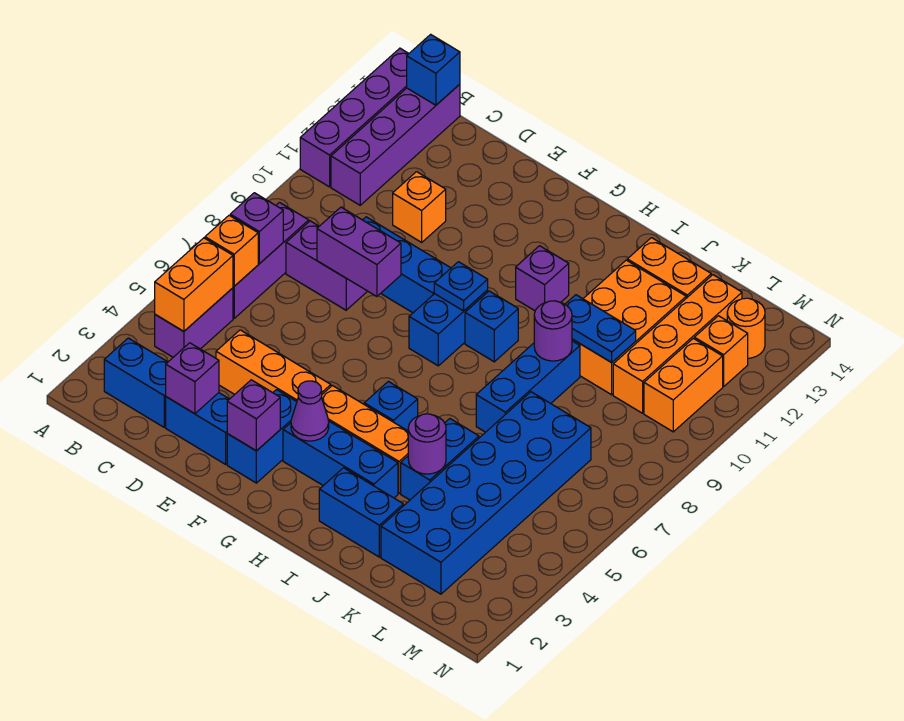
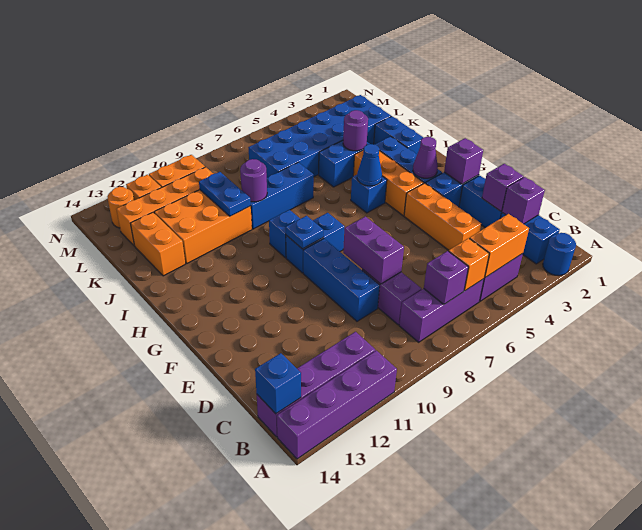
none -> blue round brick A2 level 1
orange brick D11 level 1 -> none
none -> blue cone H5 level 2
purple brick H11 level 1 -> purple brick C2 level 2

